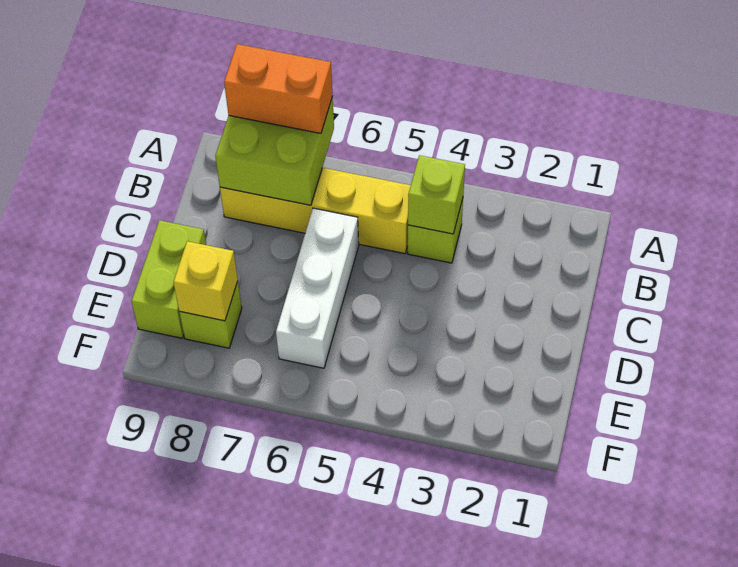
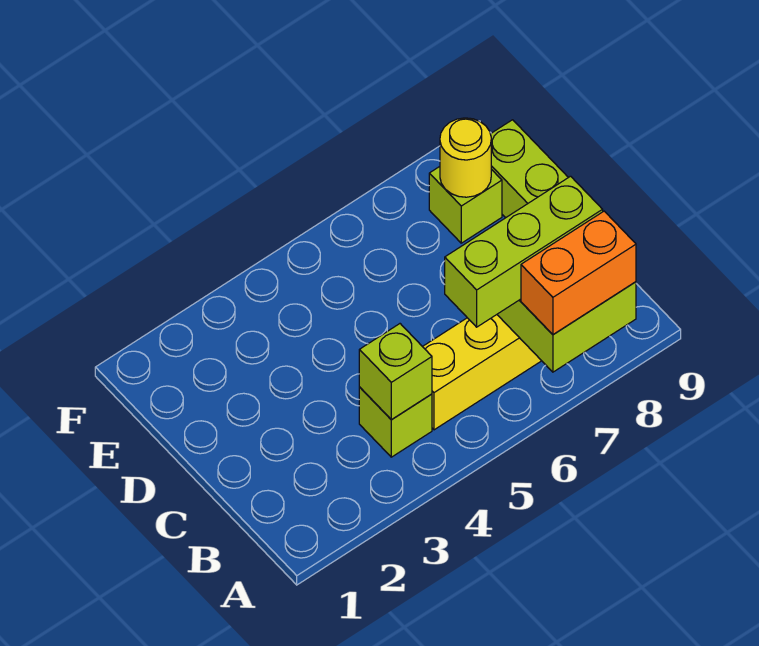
none -> lime brick B6:B8 level 3
white brick C6:E6 level 1 -> none
yellow brick E8 level 2 -> yellow round brick E8 level 2

